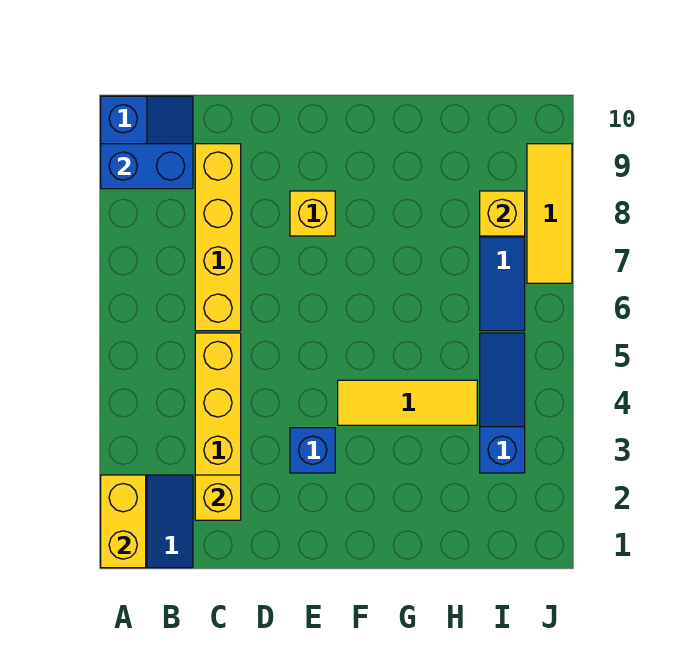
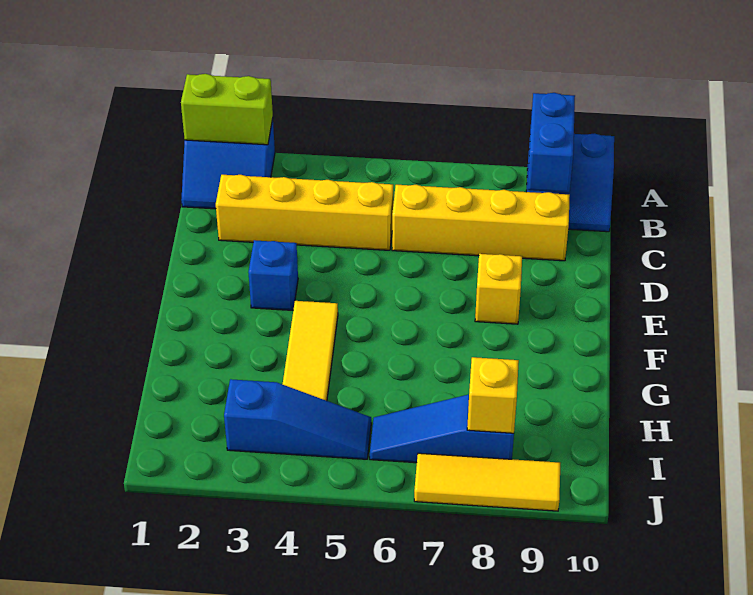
yellow brick A1:A2 level 2 -> lime brick A1:A2 level 2
yellow brick C2 level 2 -> none

